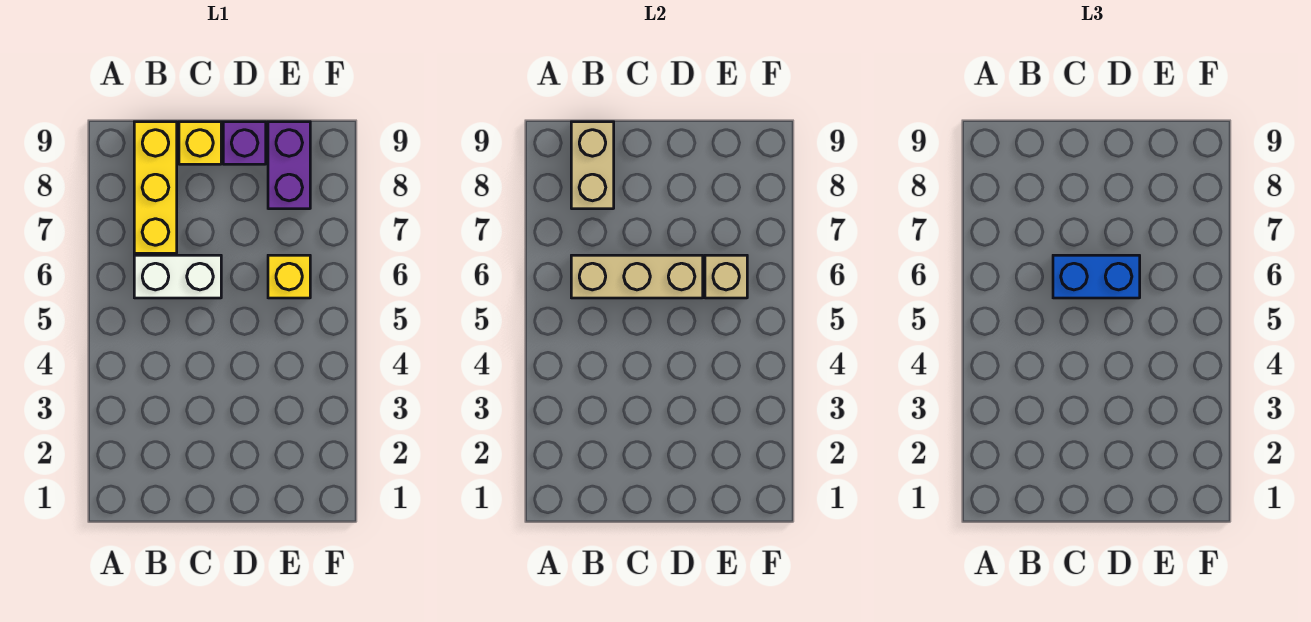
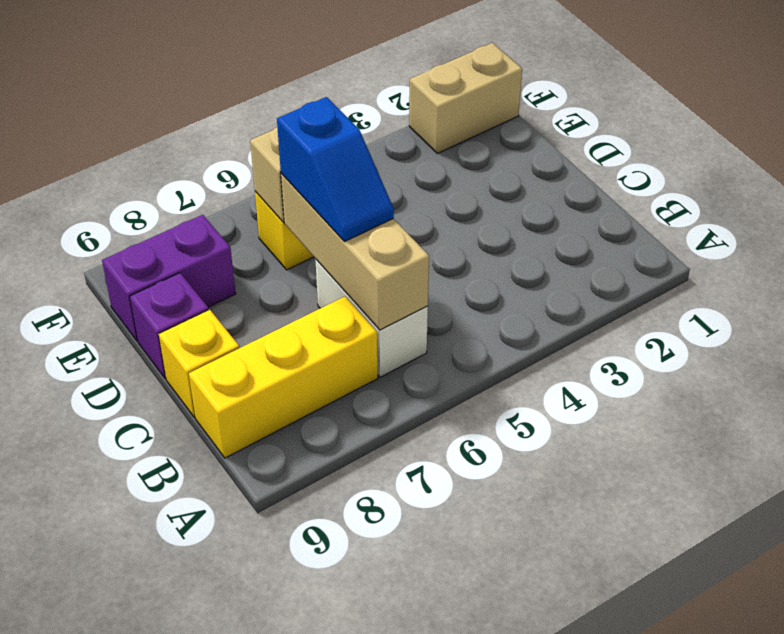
tan brick B8:B9 level 2 -> tan brick F1:F2 level 1
blue brick C6:D6 level 3 -> blue slope C6:D6 level 3 top D

